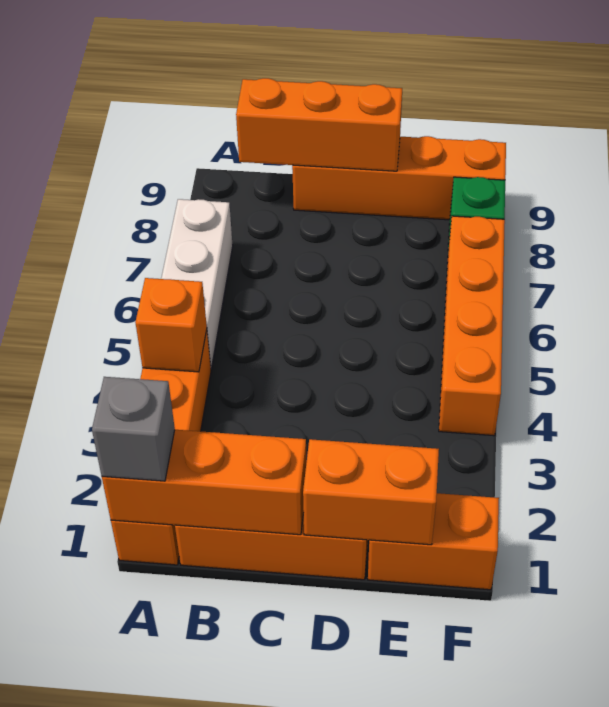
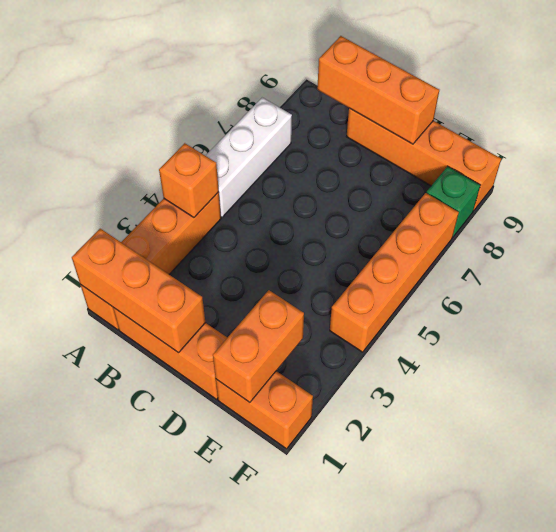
grey brick A1 level 3 -> none
orange brick D1:E1 level 2 -> orange brick E1:E2 level 2

